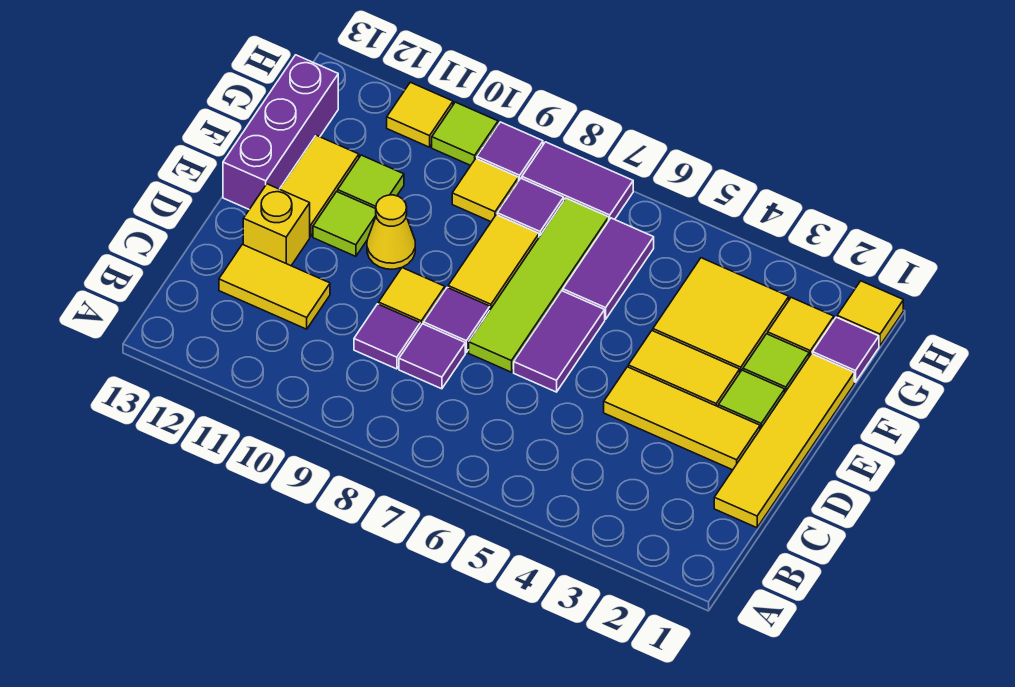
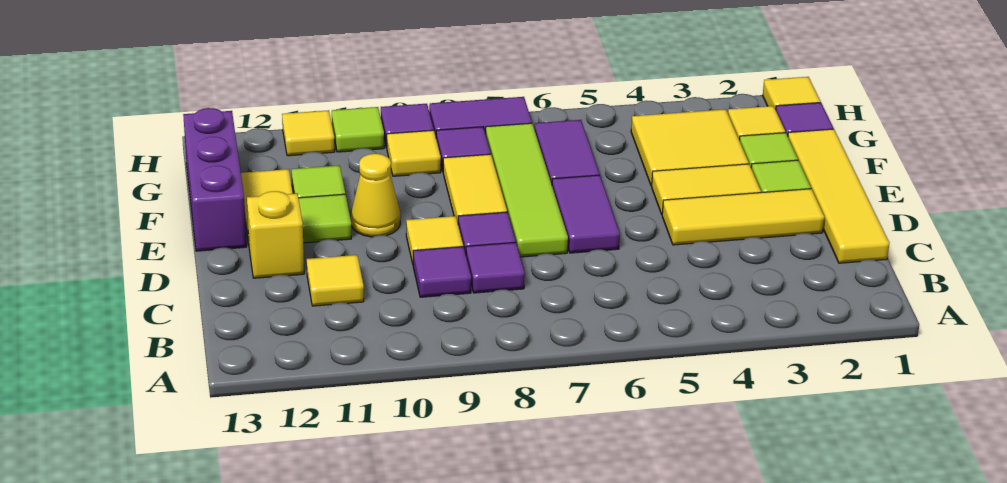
yellow tile C11:C12 level 1 -> yellow tile C11 level 1

